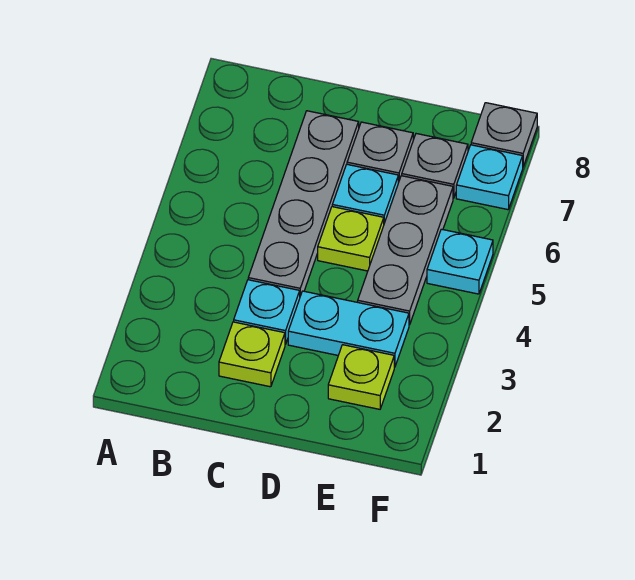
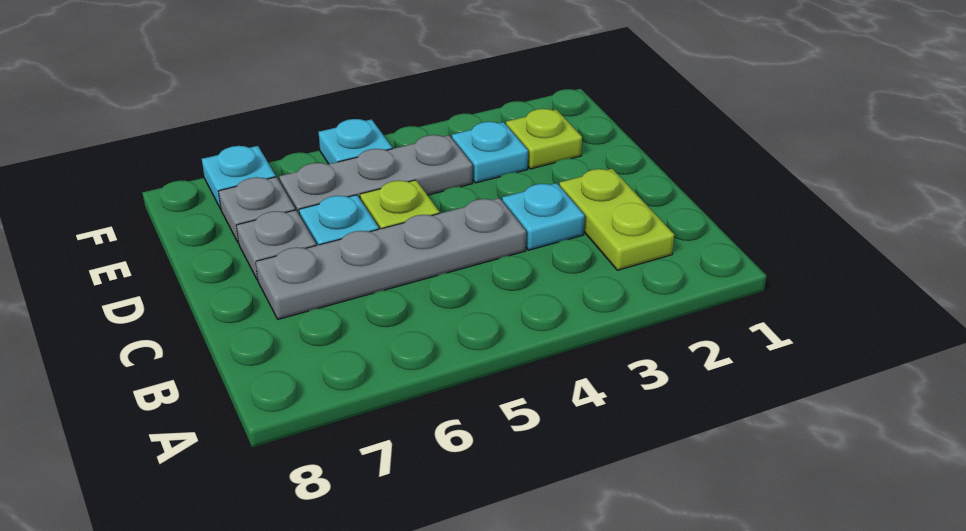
lime plate C2 level 1 -> lime plate B2:C2 level 1
cyan plate D3:E3 level 1 -> cyan plate E3 level 1
grey plate F8 level 1 -> none

